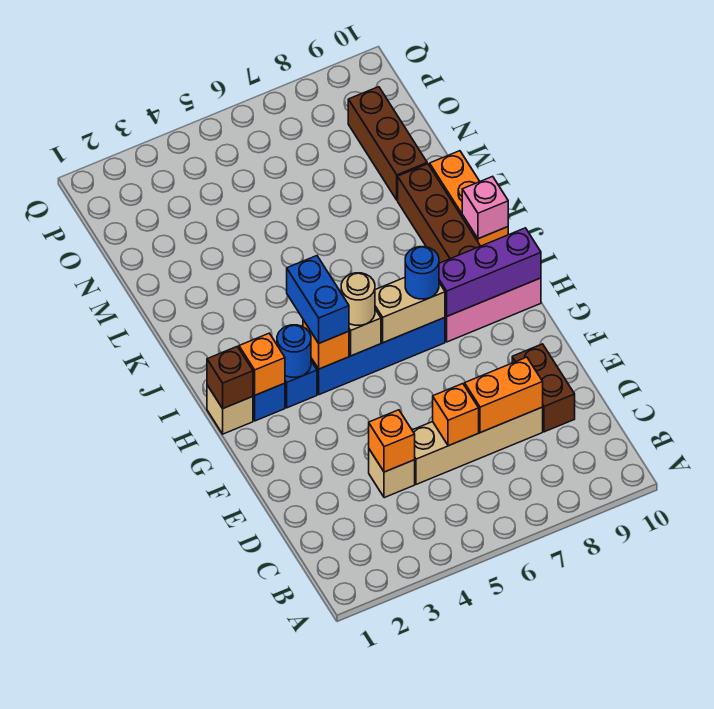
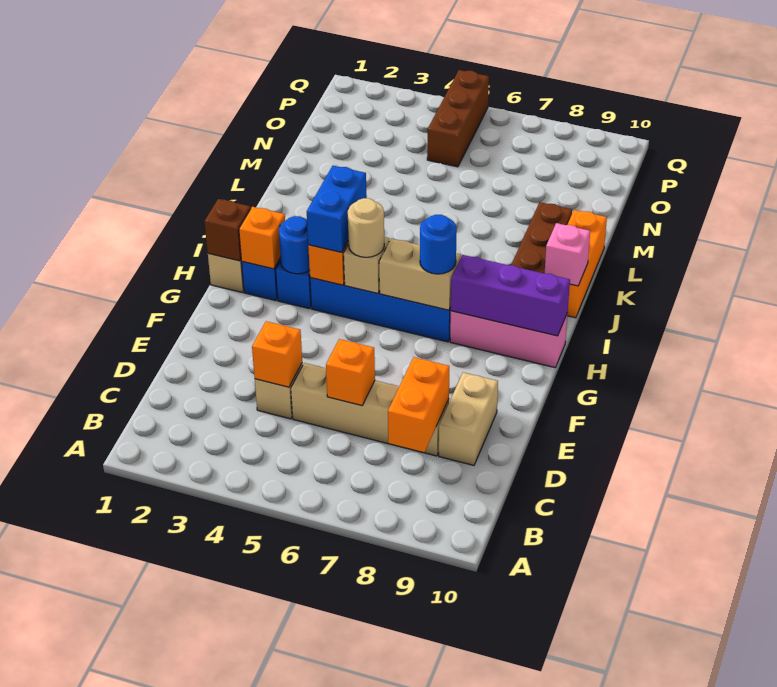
orange brick D7:D8 level 2 -> orange brick C8:D8 level 2
brown brick D9:E9 level 1 -> tan brick D9:E9 level 1
brown brick M9:O9 level 1 -> brown brick O5:Q5 level 1

